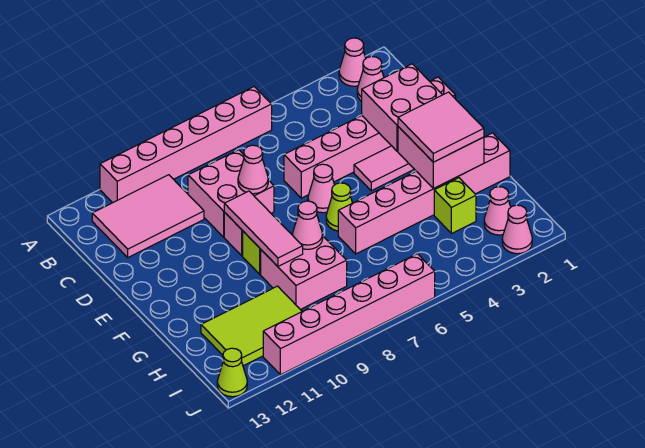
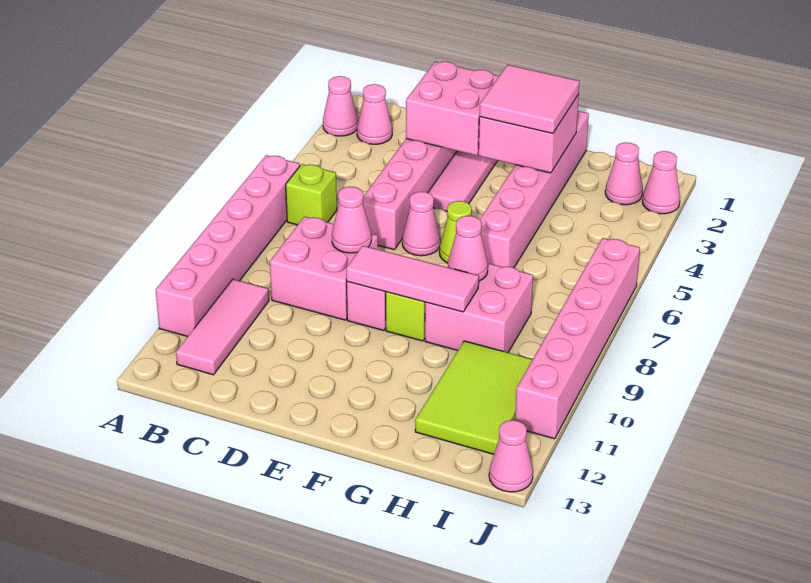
pink tile B10:C12 level 1 -> pink tile B10:B12 level 1
lime brick H3 level 1 -> lime brick B6 level 1
lime cone J13 level 1 -> pink cone J13 level 1

